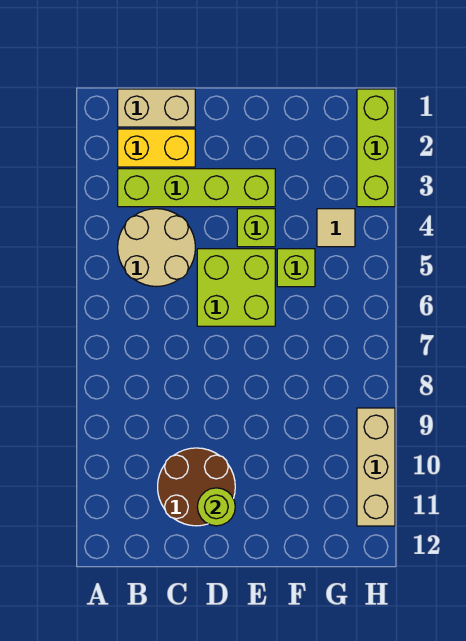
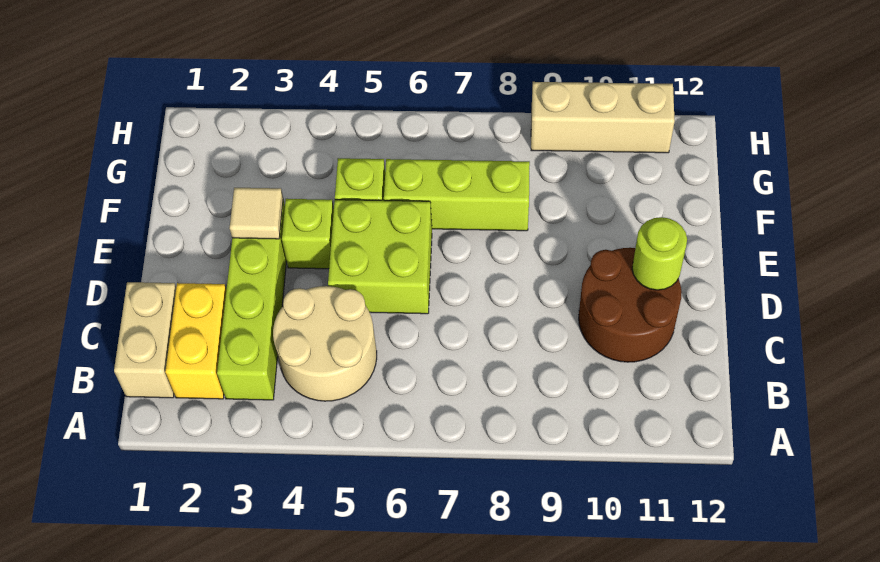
tan tile G4 level 1 -> tan tile E3 level 2
lime brick H1:H3 level 1 -> lime brick F6:F8 level 1

